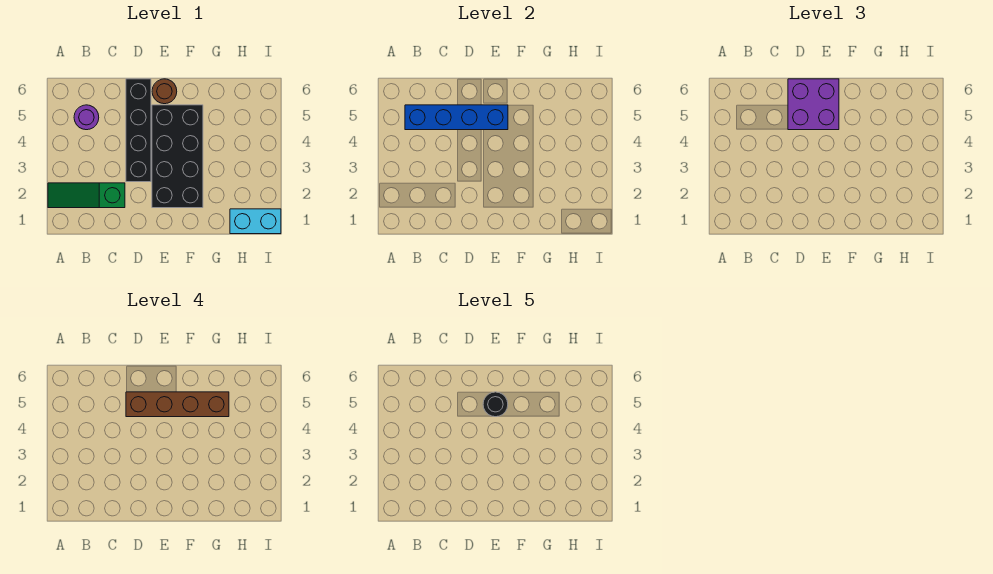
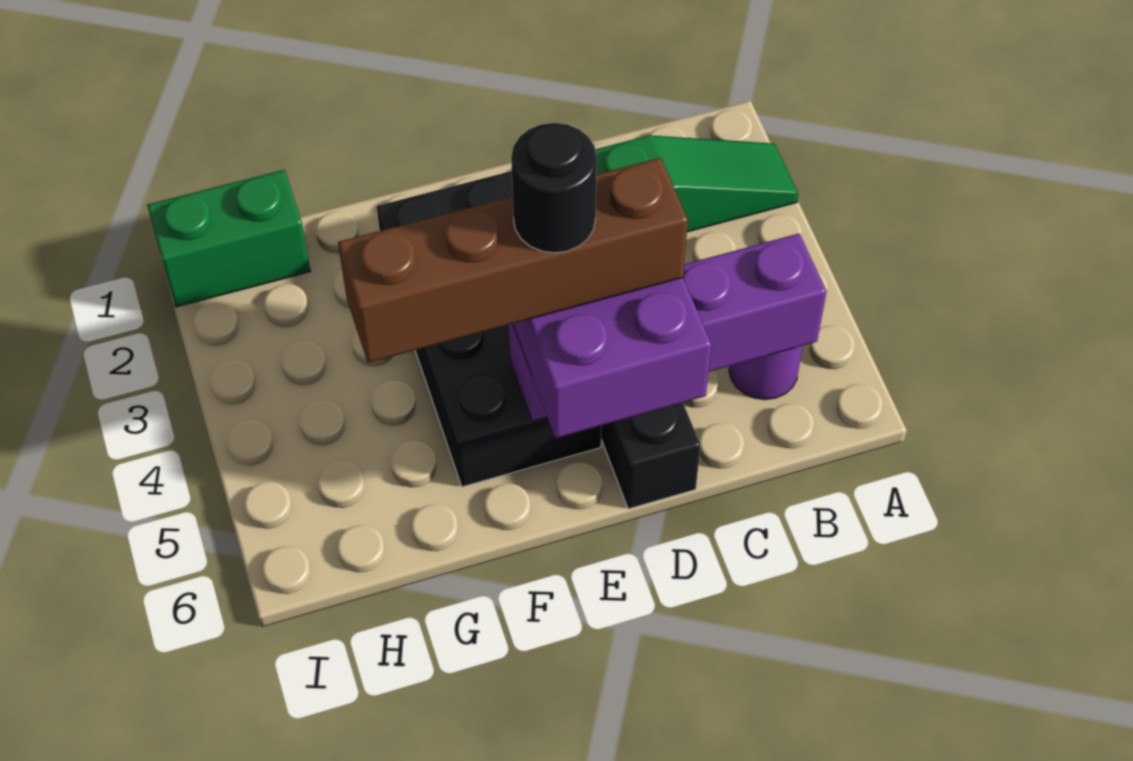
blue brick B5:E5 level 2 -> purple brick B5:E5 level 2
brown round brick E6 level 1 -> none
cyan brick H1:I1 level 1 -> green brick H1:I1 level 1

